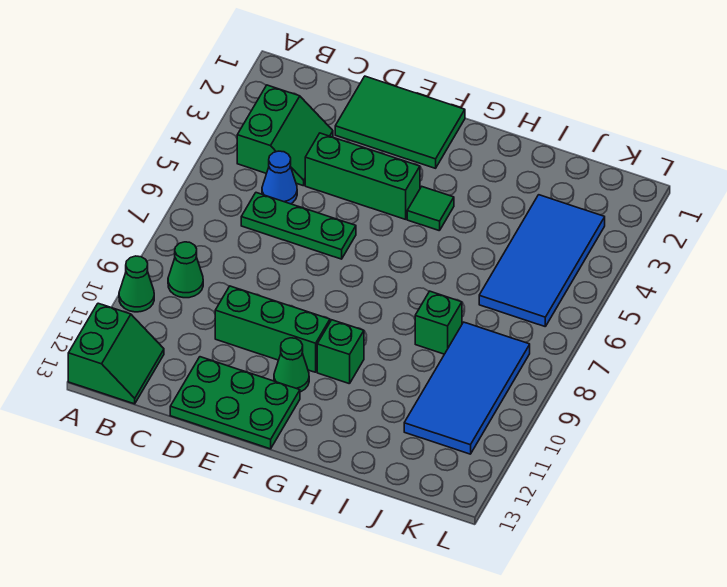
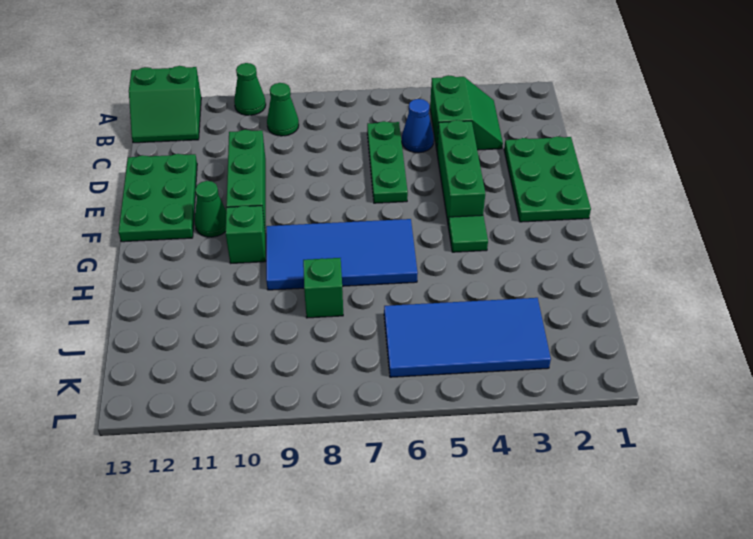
green slope B3:C4 level 1 top B -> green slope B3:C4 level 1 top 4
green tile D1:F2 level 1 -> green plate D1:F2 level 1
blue tile J8:K11 level 1 -> blue tile G6:H9 level 1

